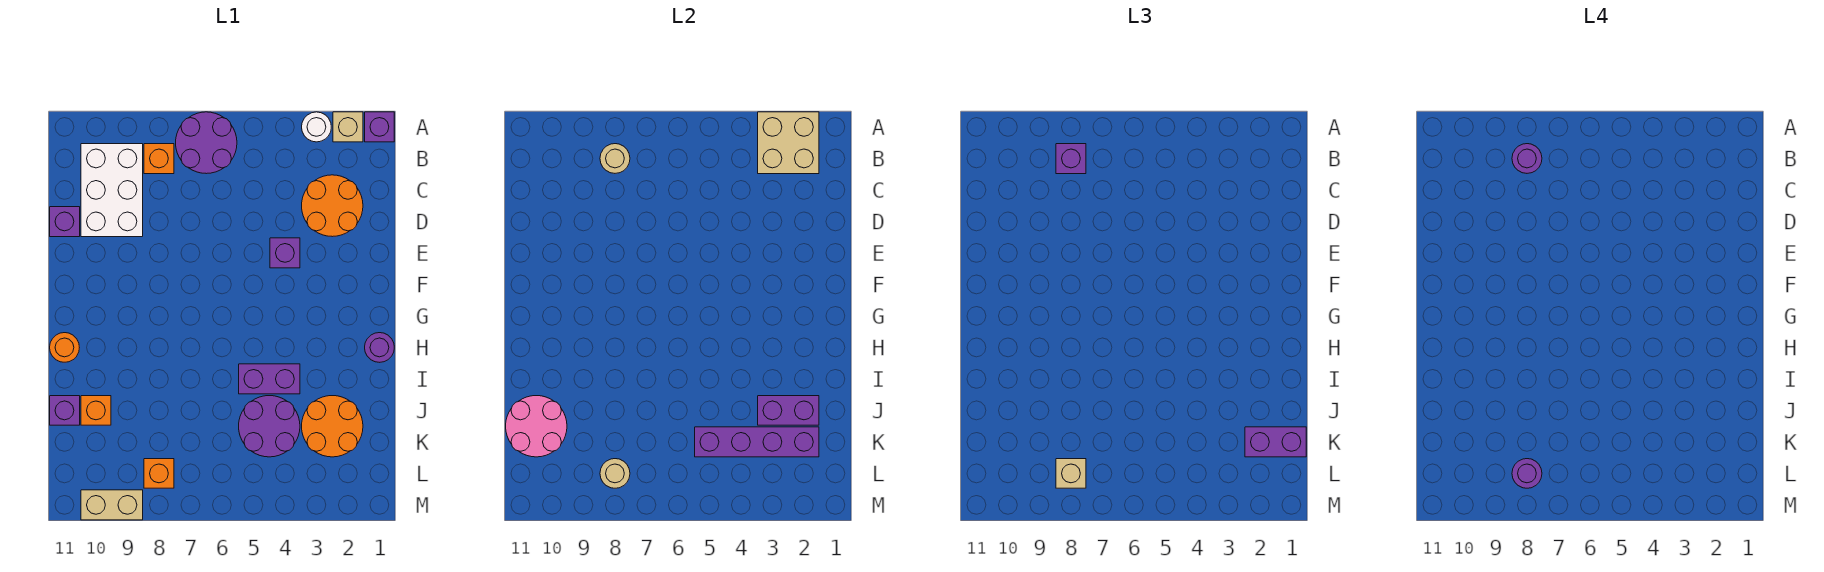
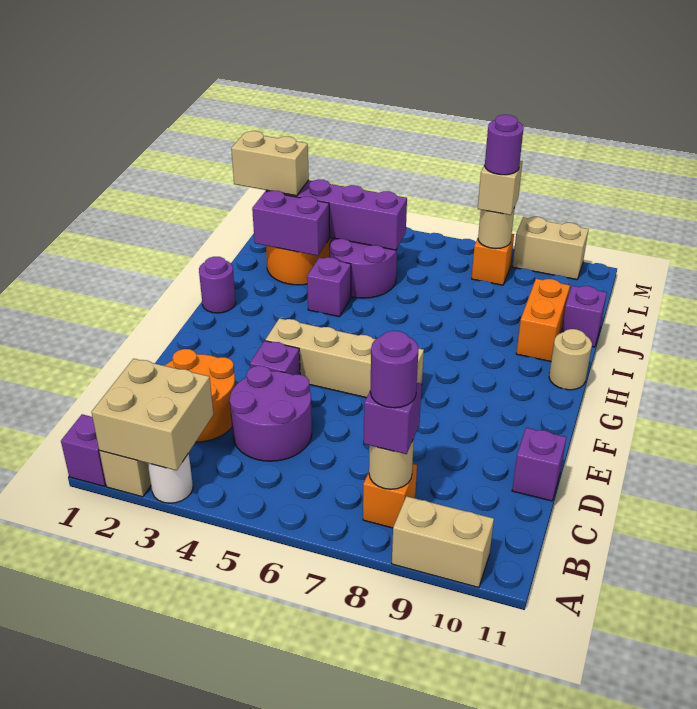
purple round brick A6:B7 level 1 -> purple round brick C4:D5 level 1
none -> tan brick A9:A10 level 1
white brick B9:D10 level 1 -> none
none -> tan brick F4:F7 level 1
orange round brick H11 level 1 -> tan round brick H11 level 1
purple brick I4:I5 level 1 -> purple brick I4 level 1
orange brick J10 level 1 -> orange brick I10:J10 level 1
pink round brick J10:K11 level 2 -> none
purple brick K1:K2 level 3 -> tan brick K1:K2 level 3

